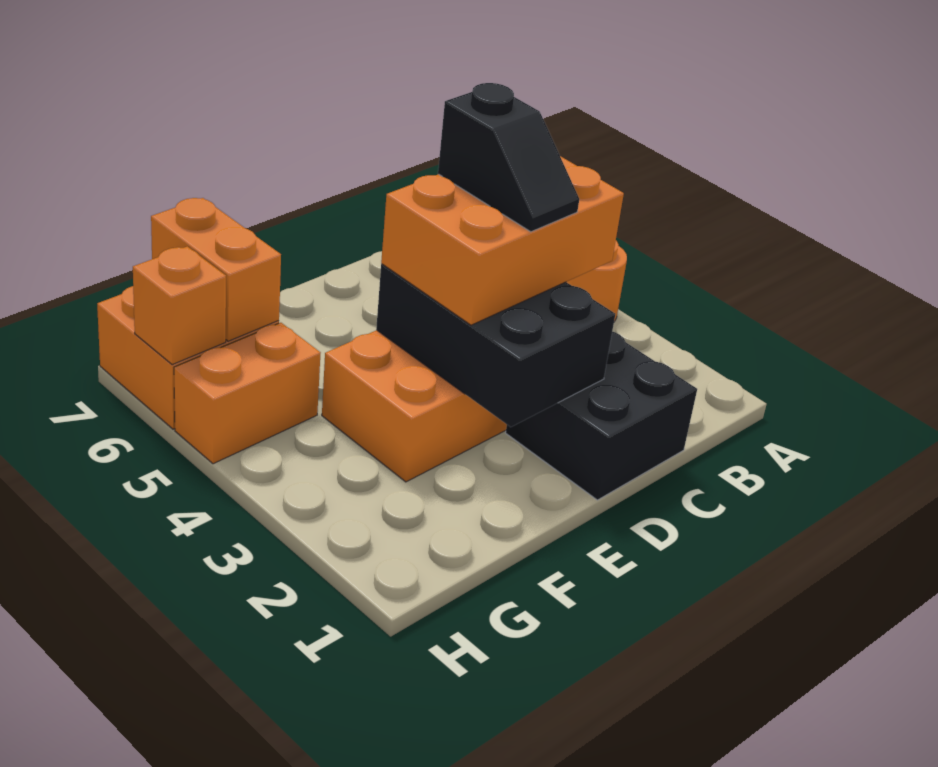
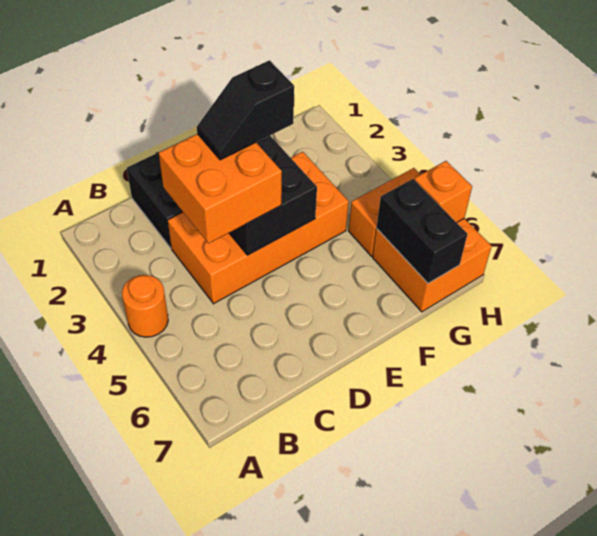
orange brick C3:E4 level 3 -> orange brick C3:D4 level 3
black slope D3:D4 level 4 top 4 -> black slope D3:E3 level 4 top E
orange brick G6:G7 level 2 -> black brick G6:G7 level 2

